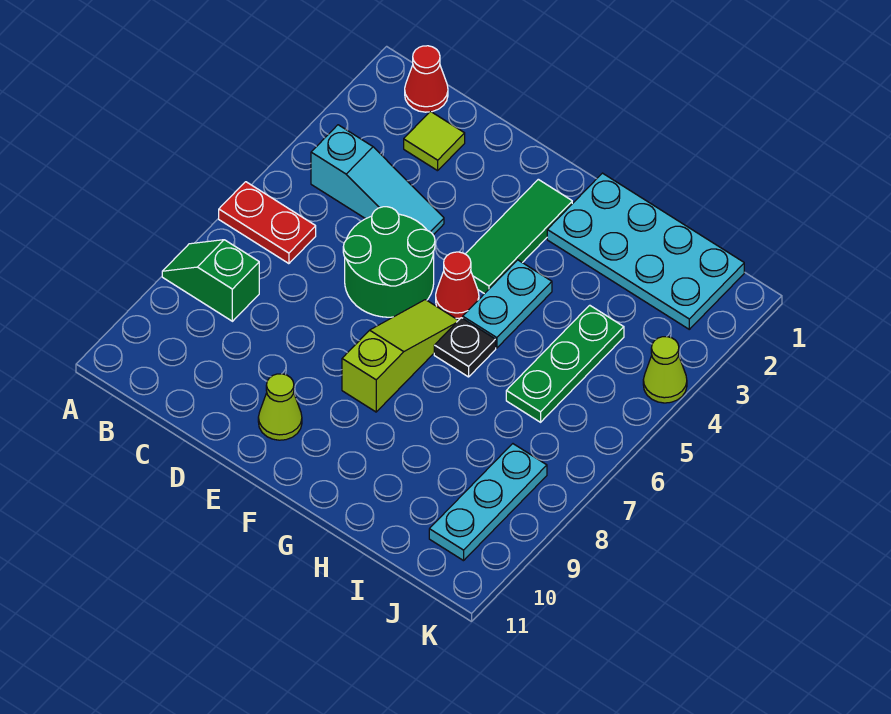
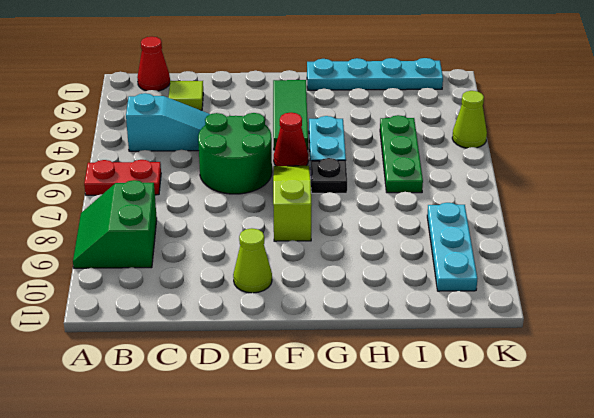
green slope A8:B8 level 1 top B -> green slope A8:B9 level 1 top B
cyan plate G1:J2 level 1 -> cyan plate G1:J1 level 1

